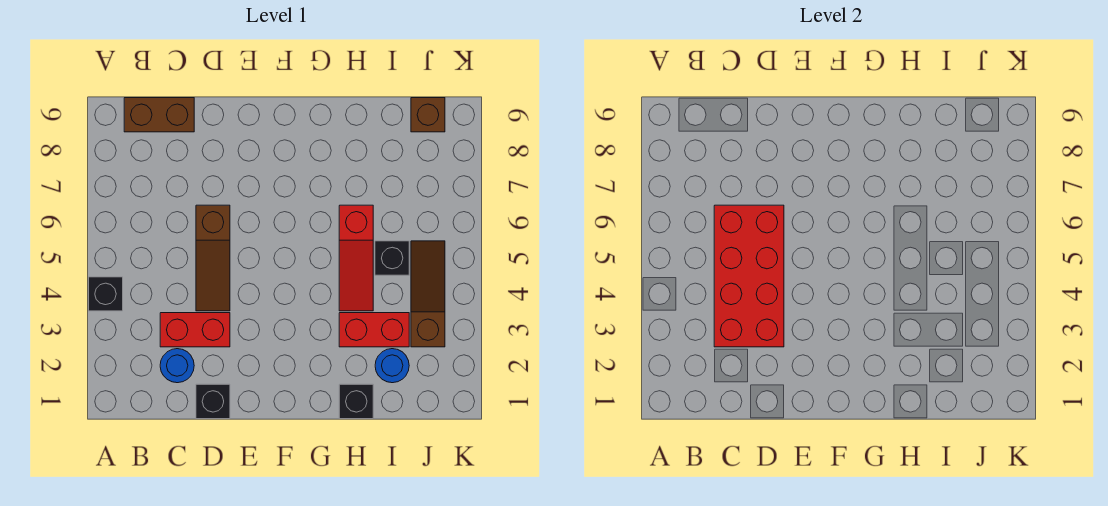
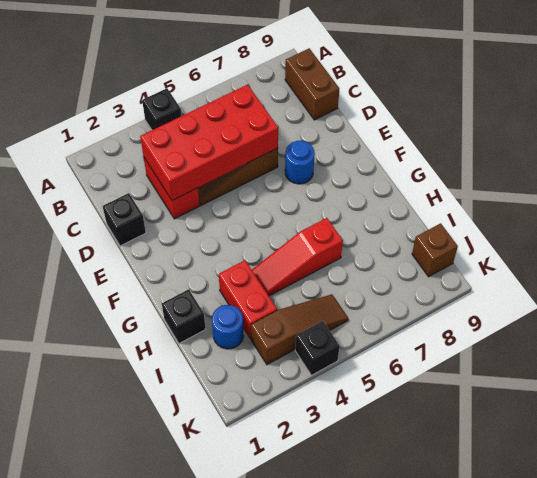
blue round brick C2 level 1 -> blue round brick E7 level 1
black brick I5 level 1 -> black brick K4 level 1

